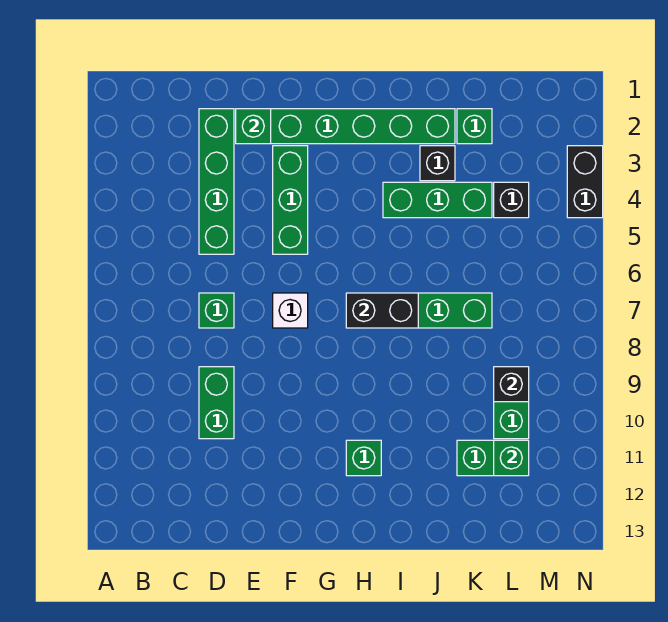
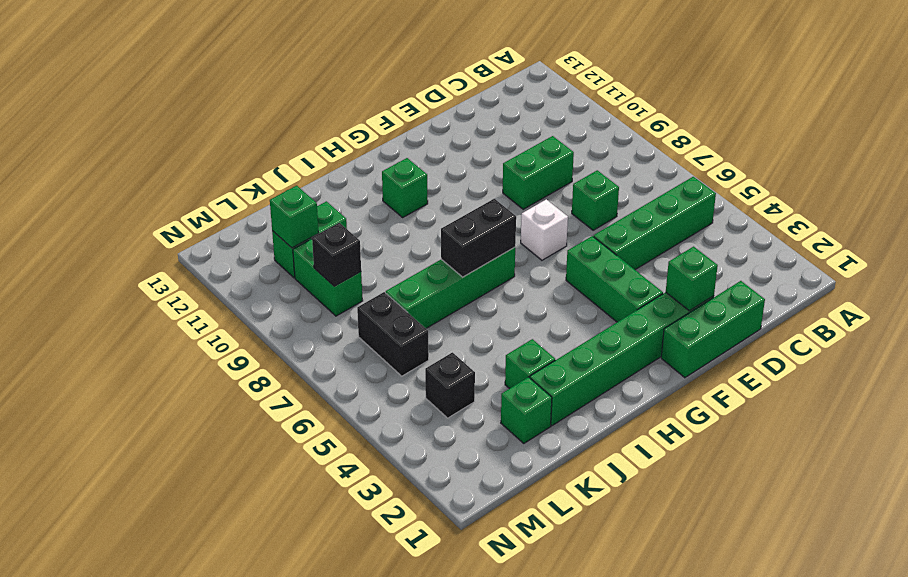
green brick D2:D5 level 1 -> green brick B5:E5 level 1
green brick D9:D10 level 1 -> green brick D9:E9 level 1
green brick I4:K4 level 1 -> green brick D1:F1 level 1
black brick J3 level 1 -> green brick J3 level 1
black brick N3:N4 level 1 -> black brick L6:L7 level 1

